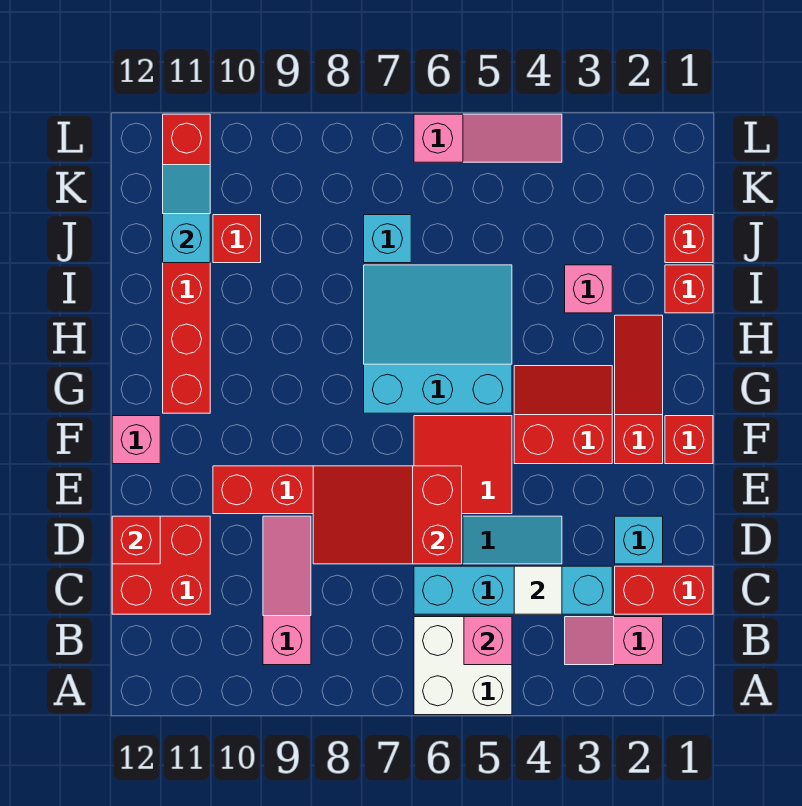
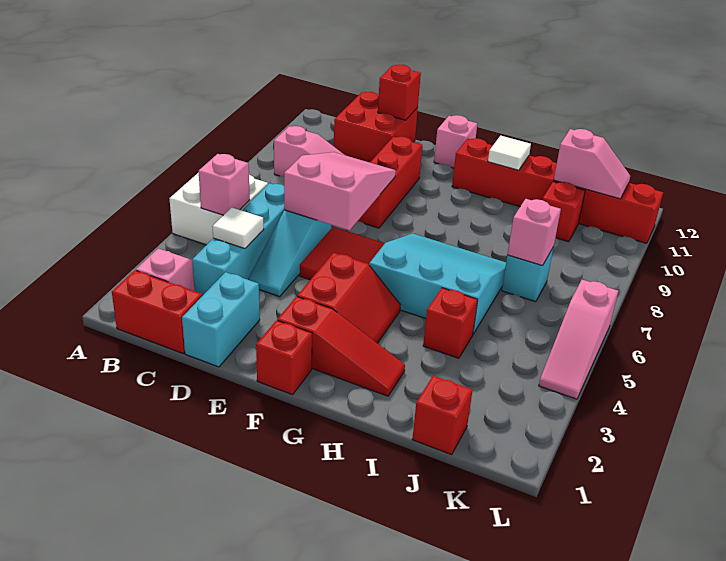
red brick C1:C2 level 1 -> red brick B1:C1 level 1
cyan brick D2 level 1 -> cyan brick D1:D2 level 1
red slope D6:E8 level 2 top 6 -> pink slope D6:E8 level 2 top 6
cyan slope G5:I7 level 1 top G -> cyan slope G5:I7 level 1 top 5
none -> white tile H11 level 2
red brick I1 level 1 -> red brick I4 level 1
pink brick I3 level 1 -> pink brick J7 level 2
cyan slope J11:K11 level 2 top J -> pink slope J11:K11 level 2 top J

